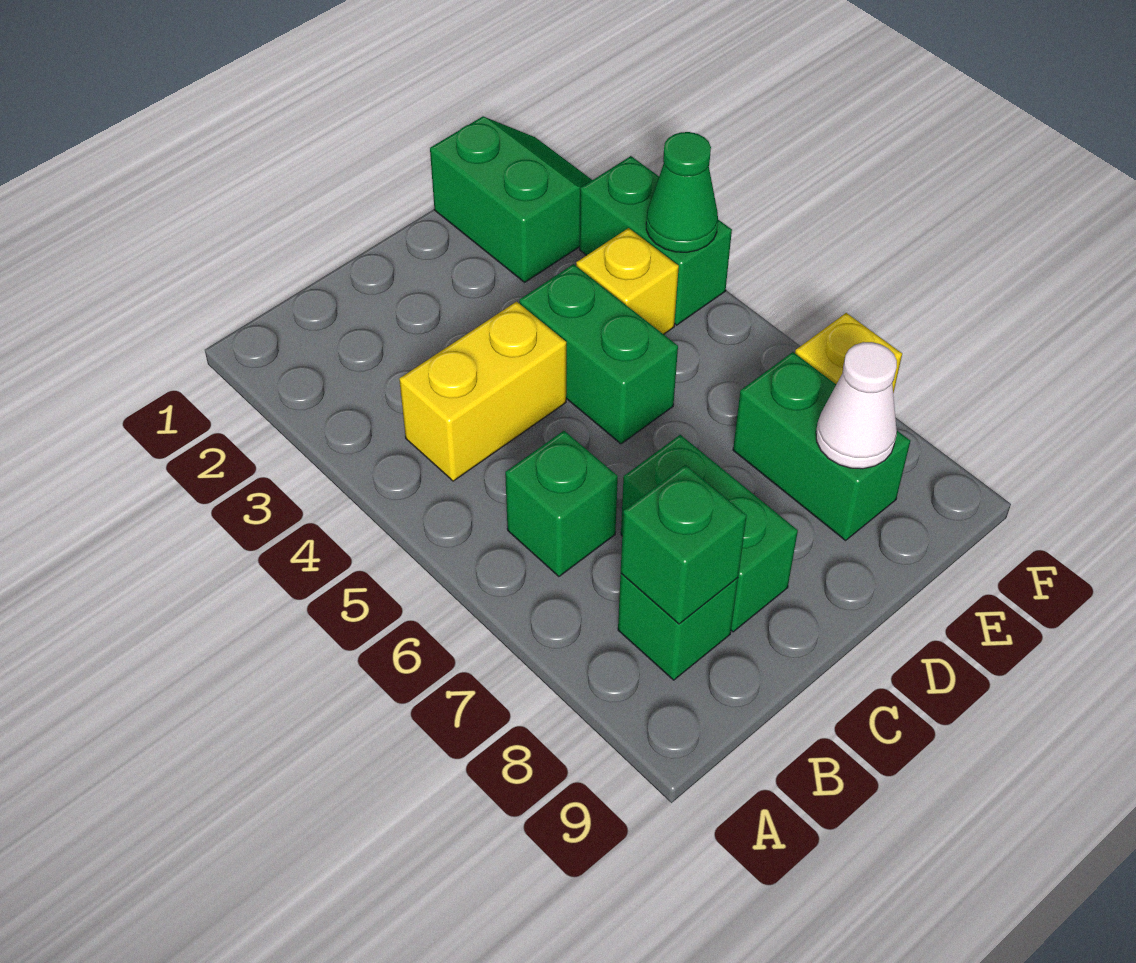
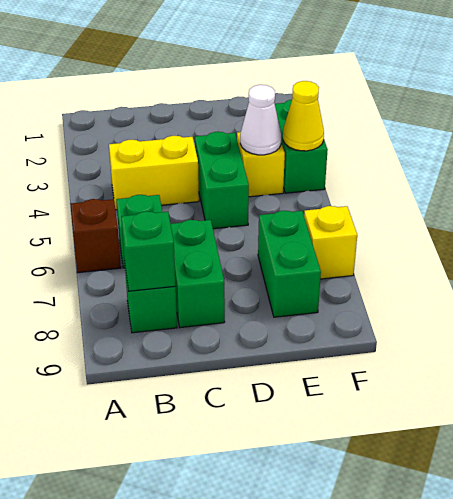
none -> brown brick A6 level 1
green slope E1:F2 level 1 top E -> none
white cone E8 level 2 -> white cone E4 level 2
green cone F4 level 2 -> yellow cone F4 level 2

